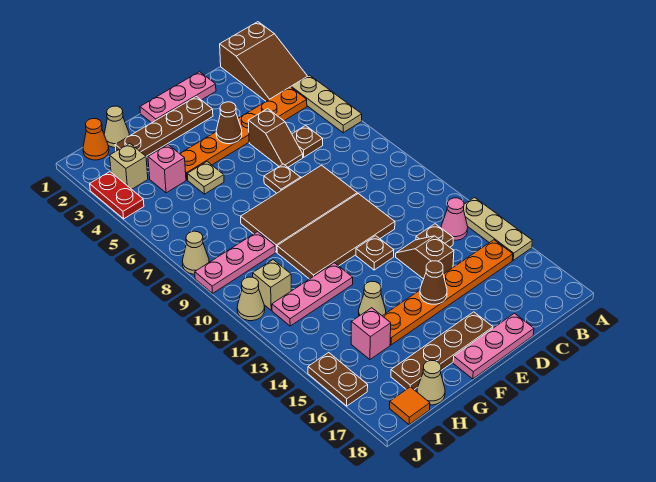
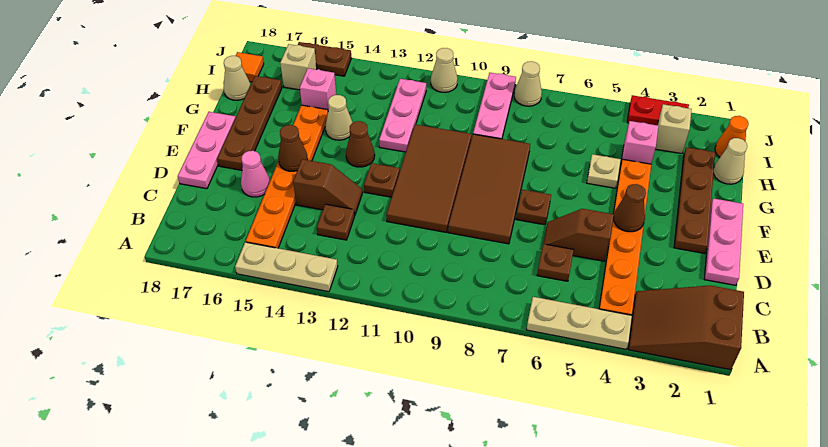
pink cone B13 level 1 -> pink cone D16 level 1
none -> brown cone F13 level 1
tan brick I11 level 1 -> tan brick I16 level 1

